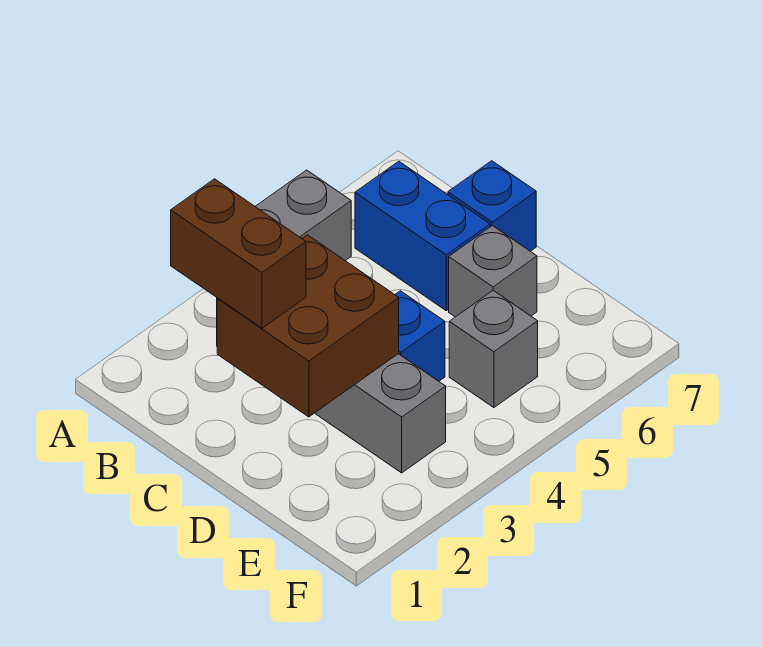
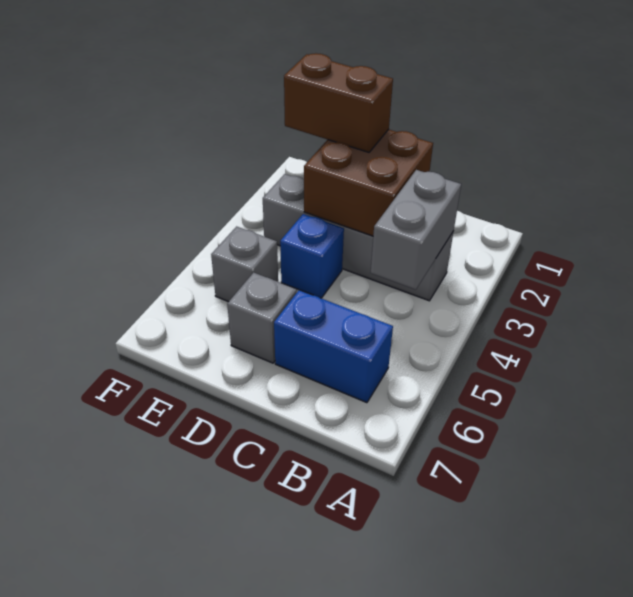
brown brick B2:C2 level 3 -> brown brick D2:E2 level 3
blue brick C7 level 1 -> none

